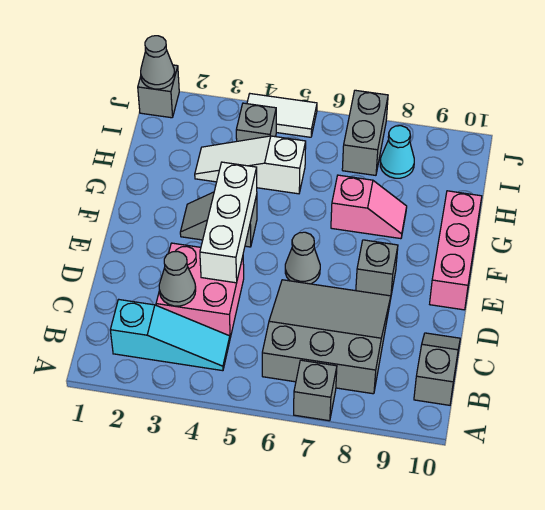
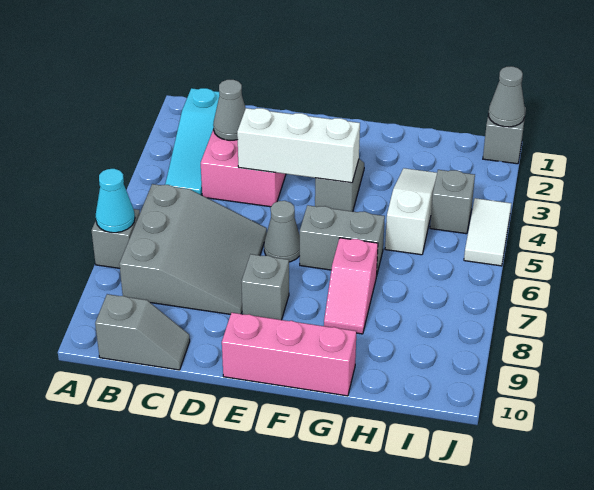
grey brick I7:J7 level 1 -> grey brick F6:G6 level 1
cyan cone I8 level 1 -> cyan cone A7 level 2

